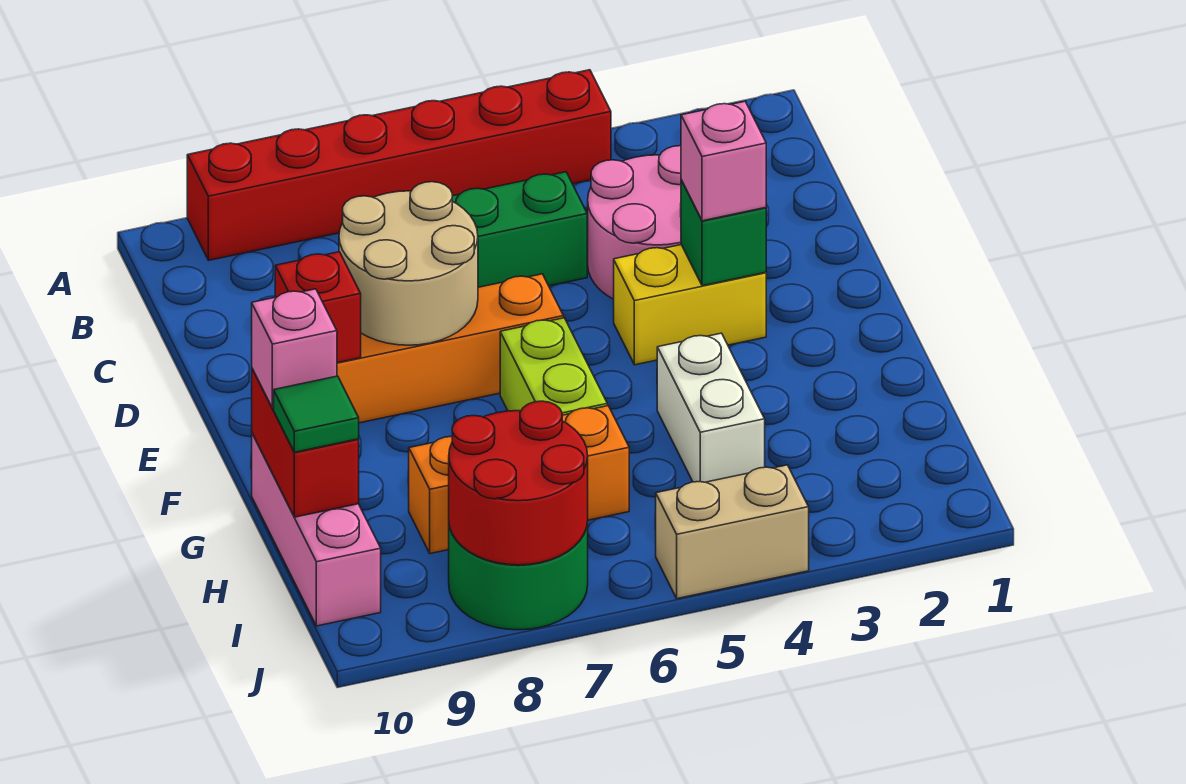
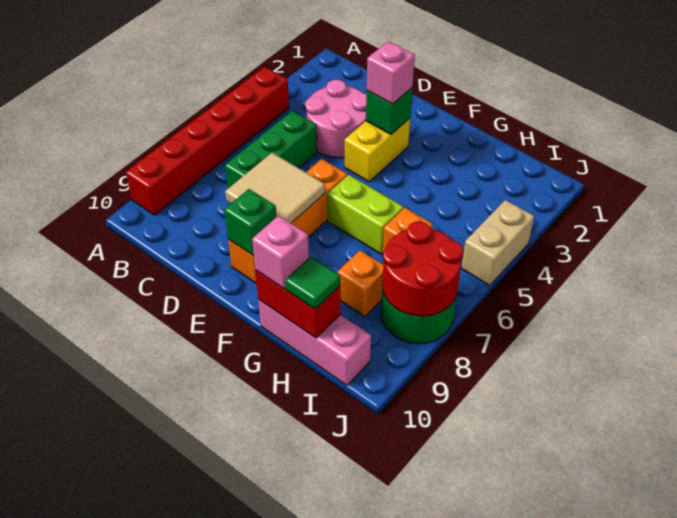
tan round brick D7:E8 level 2 -> tan tile D7:E8 level 2
red brick E9 level 2 -> green brick E9 level 2
white brick G4:H4 level 1 -> none

